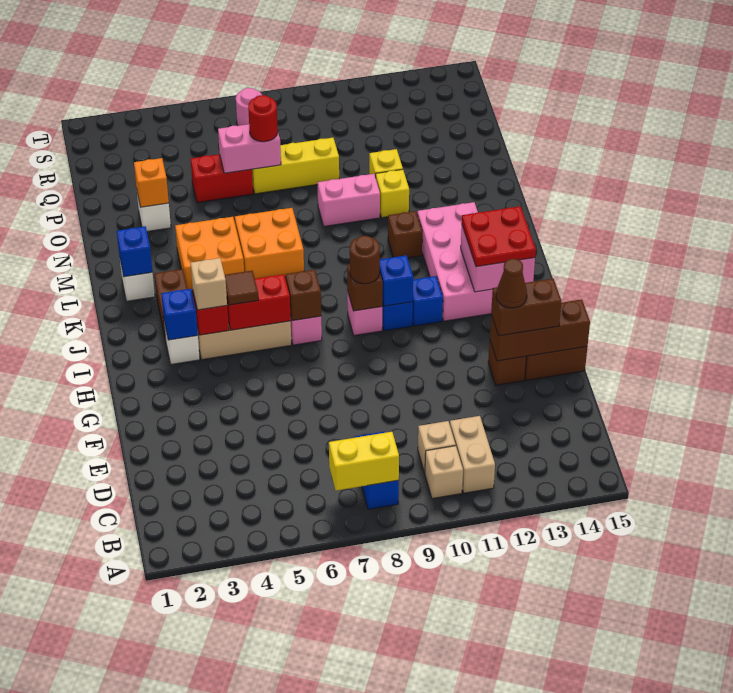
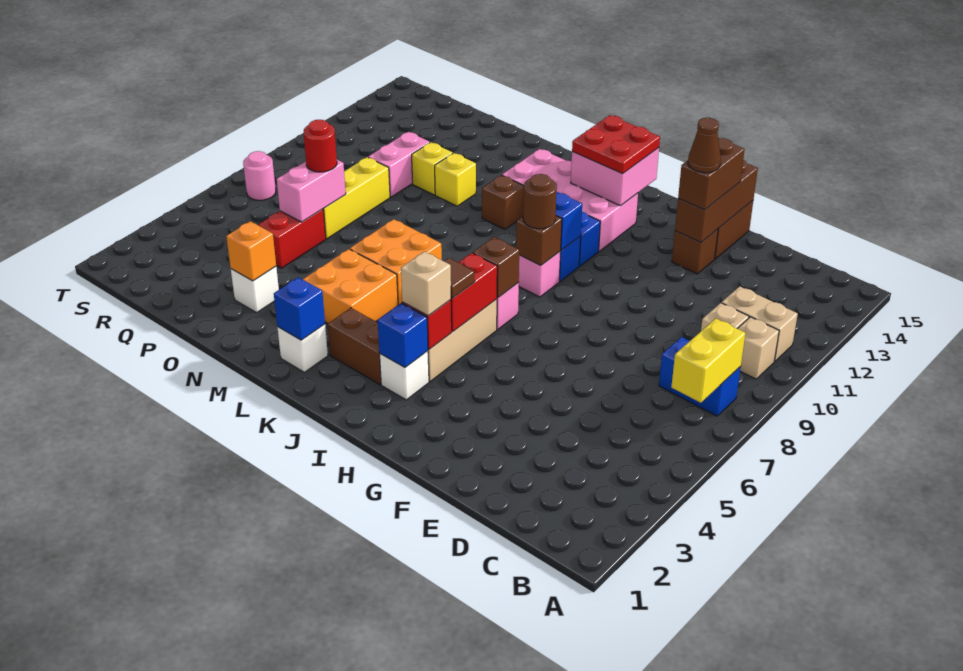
pink brick N9:N10 level 1 -> pink brick P10:P11 level 1

